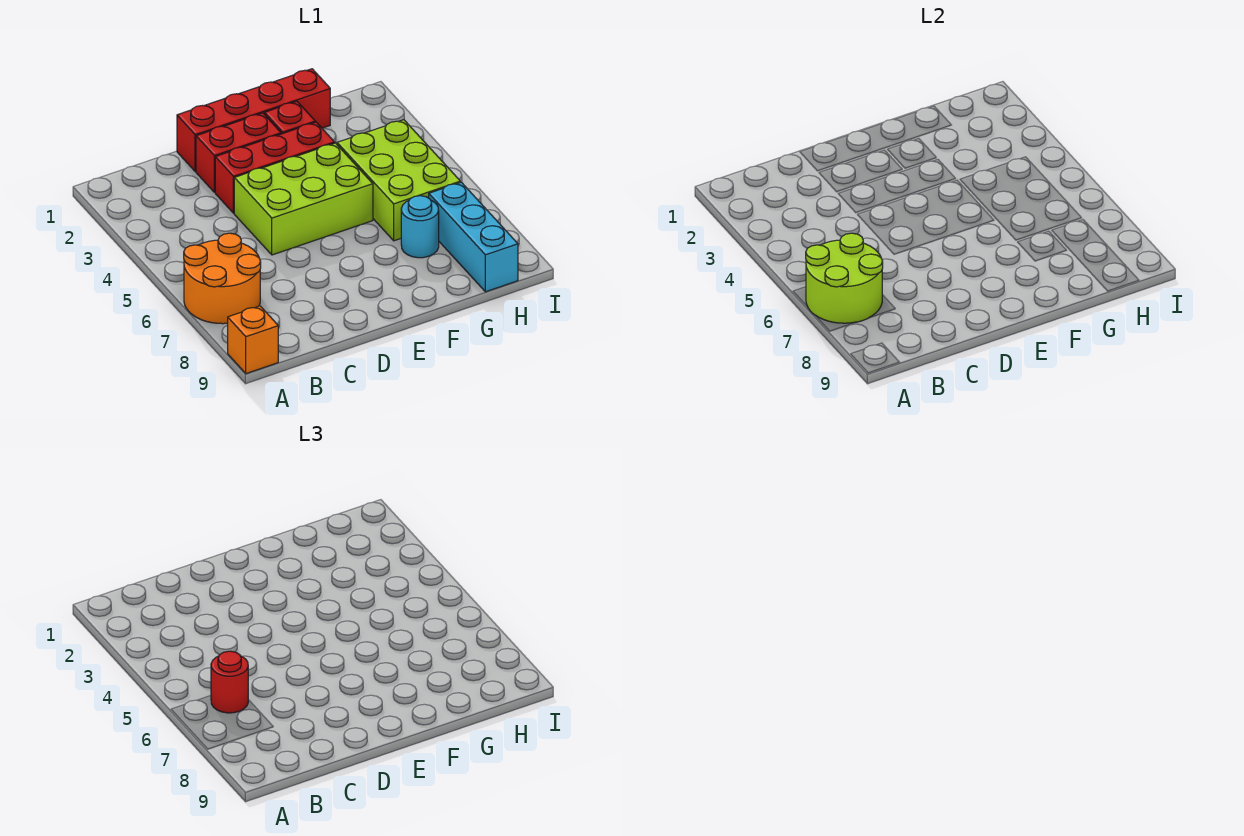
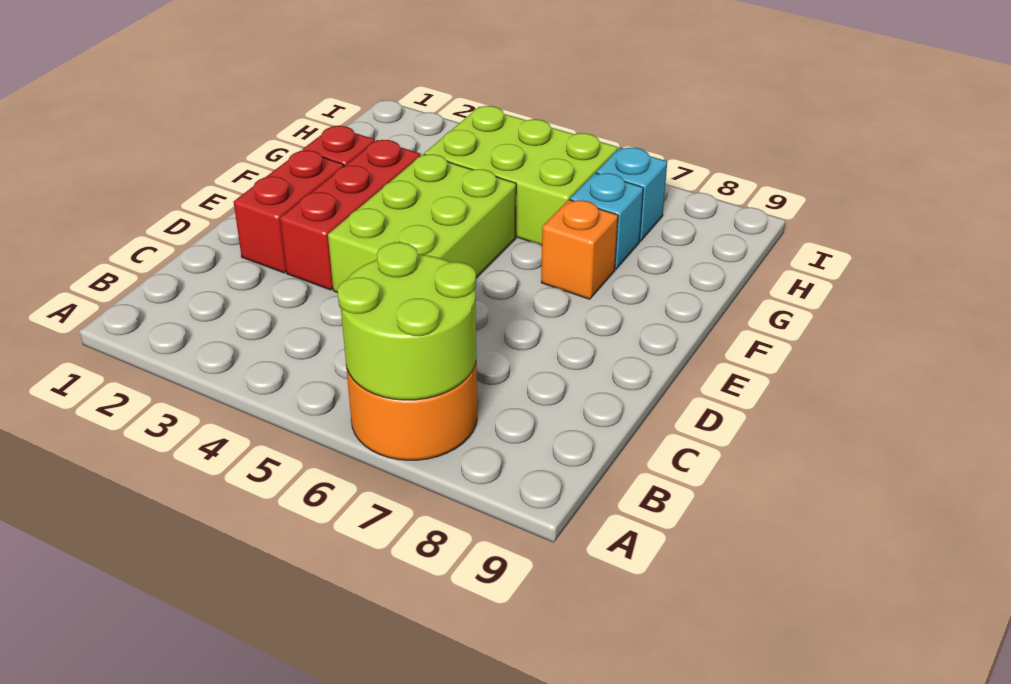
orange brick A9 level 1 -> orange brick F7 level 1
red round brick B6 level 3 -> none
red brick D1:G1 level 1 -> none
cyan round brick G7 level 1 -> cyan brick G7 level 1
cyan brick H7:H9 level 1 -> cyan brick H7 level 1

